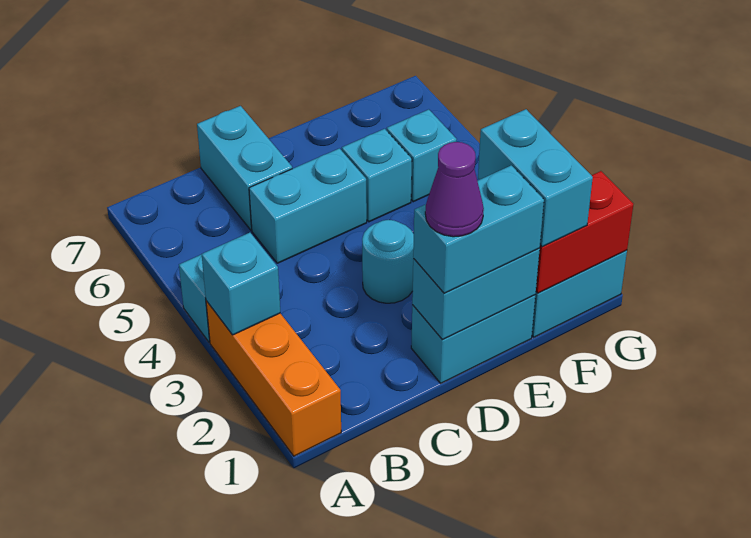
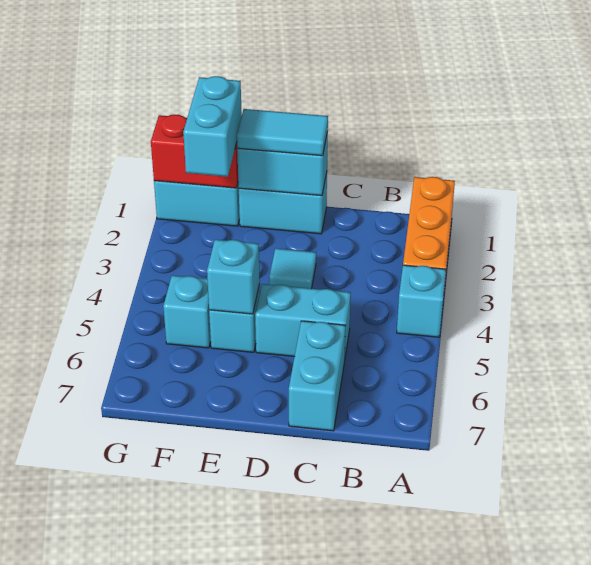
cyan brick A3 level 2 -> cyan brick E5 level 2
cyan brick D1:E1 level 3 -> cyan tile D1:E1 level 3
purple cone D1 level 4 -> none
cyan round brick D3 level 1 -> cyan tile D3 level 1

